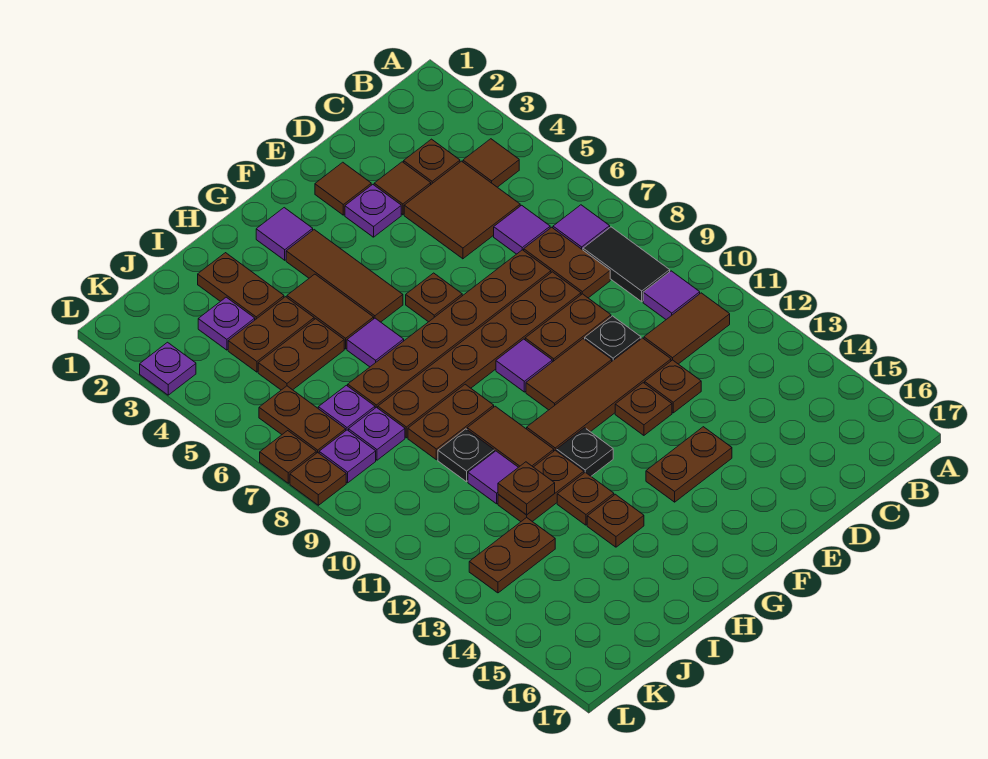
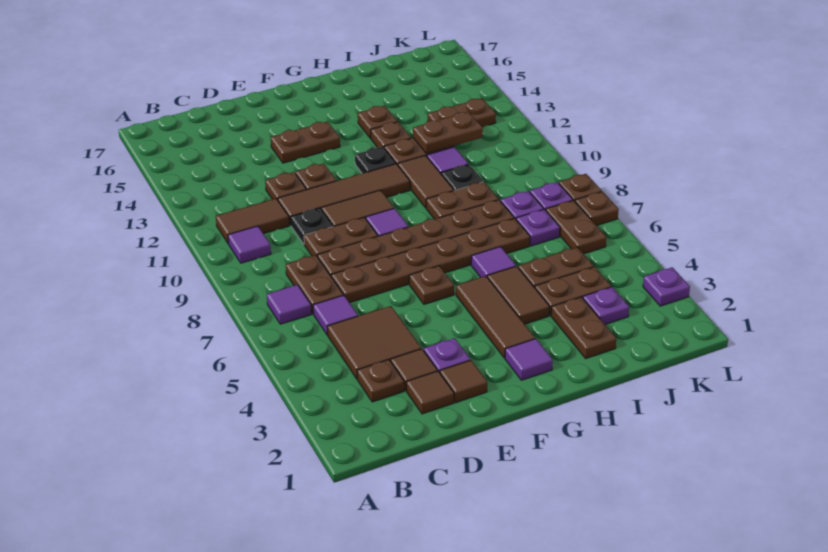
brown tile B4 level 1 -> brown tile D2 level 1
black tile B8:B9 level 1 -> none
brown plate I12 level 2 -> brown plate I12:J12 level 2

